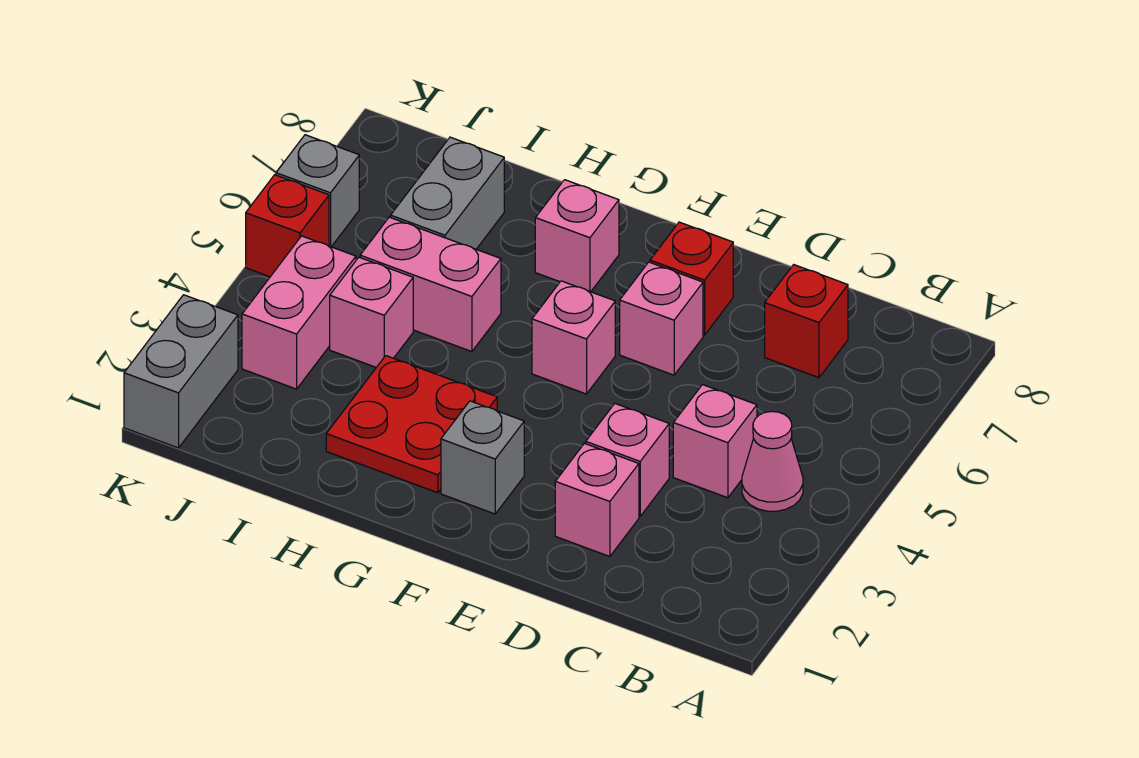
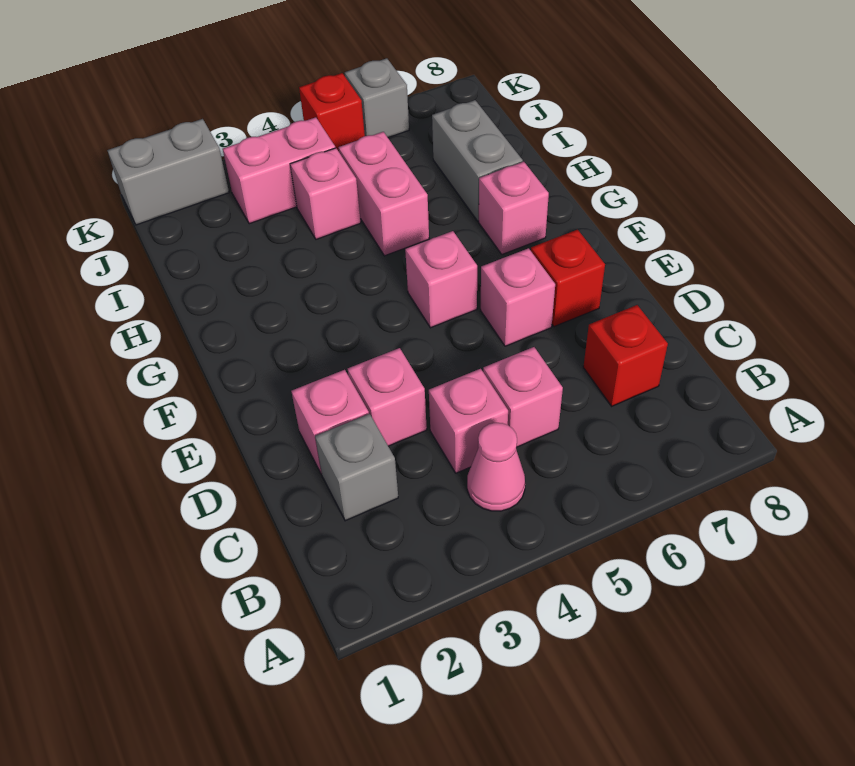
none -> pink brick C5 level 1
grey brick F2 level 1 -> grey brick C2 level 1
red plate G2:H3 level 1 -> none
grey brick I6:I7 level 1 -> grey brick H7:I7 level 1

